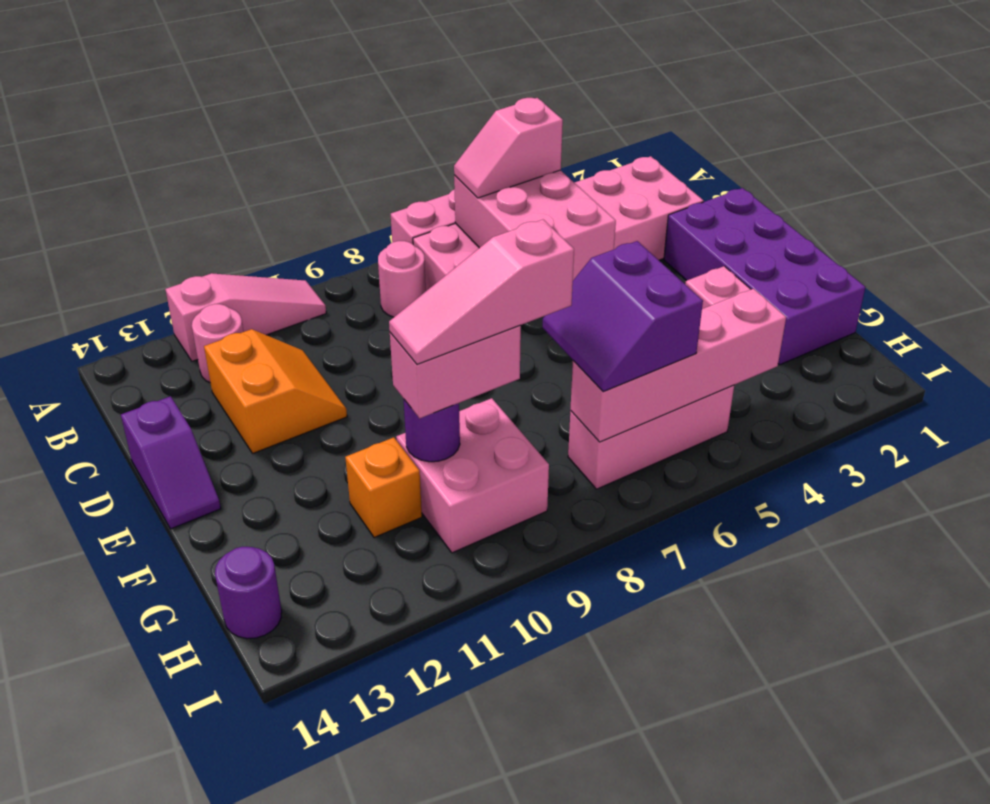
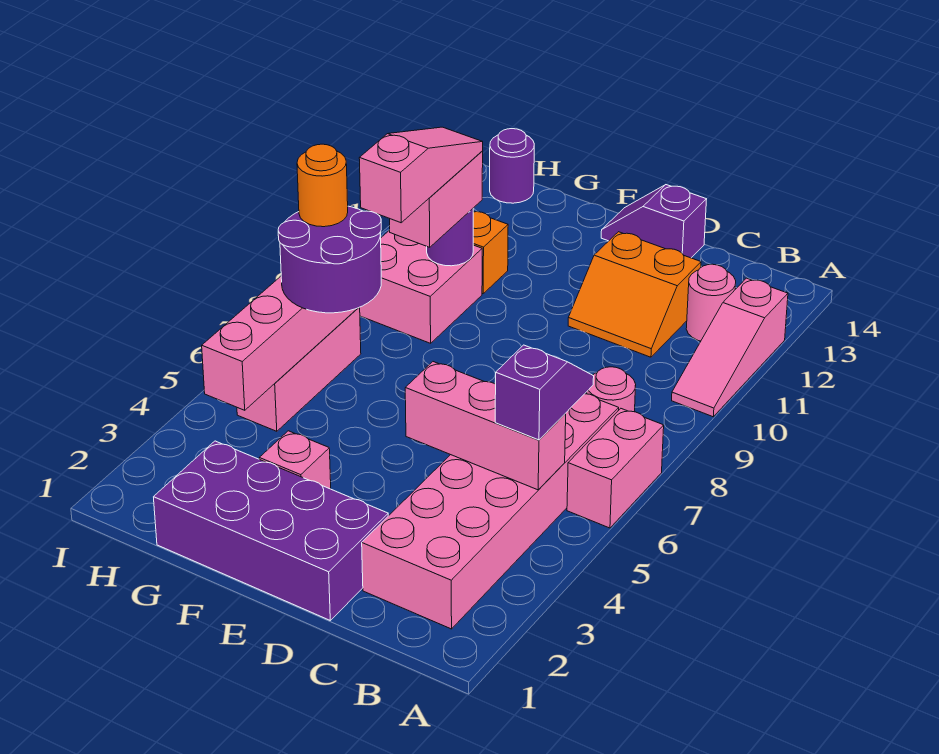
pink brick B5:D6 level 2 -> pink brick B5:D5 level 2
pink slope B5:B6 level 3 top 5 -> purple slope B5:B6 level 3 top 5
purple slope G6:H7 level 3 top 6 -> purple round brick G6:H7 level 3
none -> orange round brick H7 level 4

